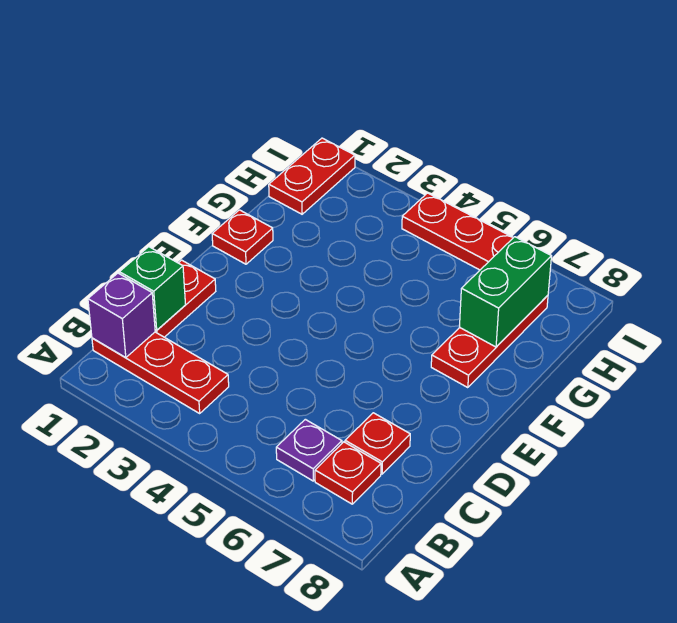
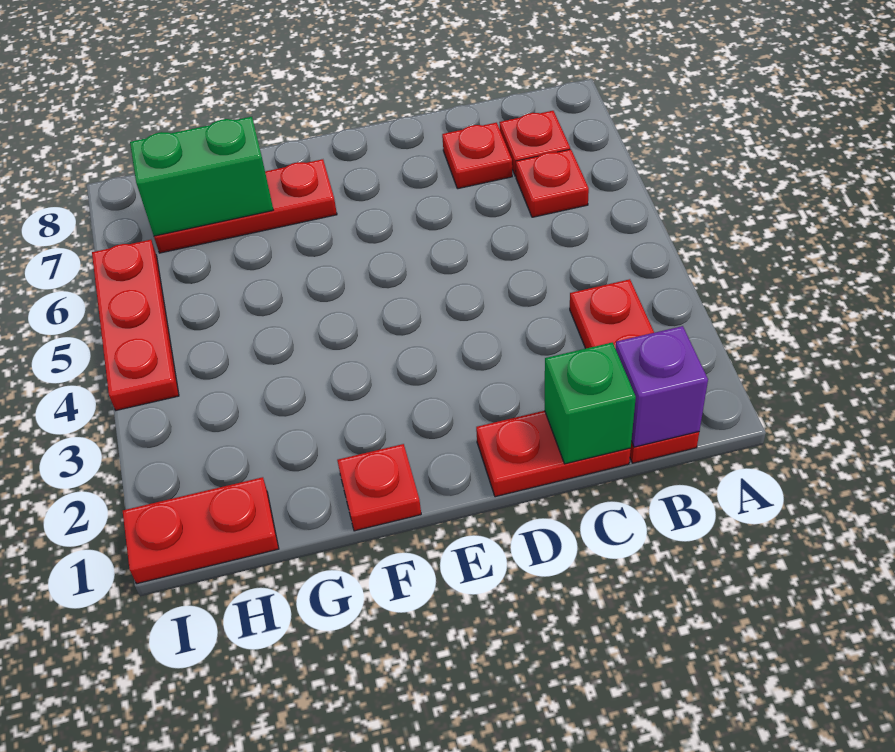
purple plate B6 level 1 -> red plate B6 level 1

